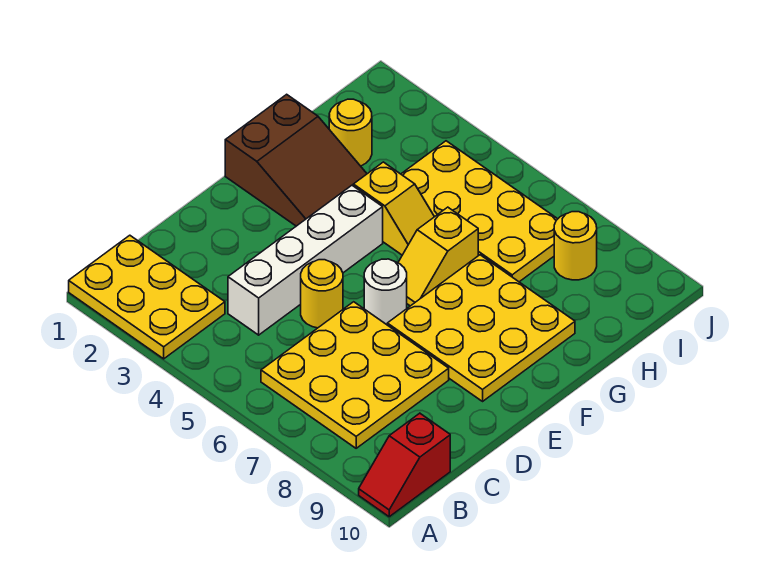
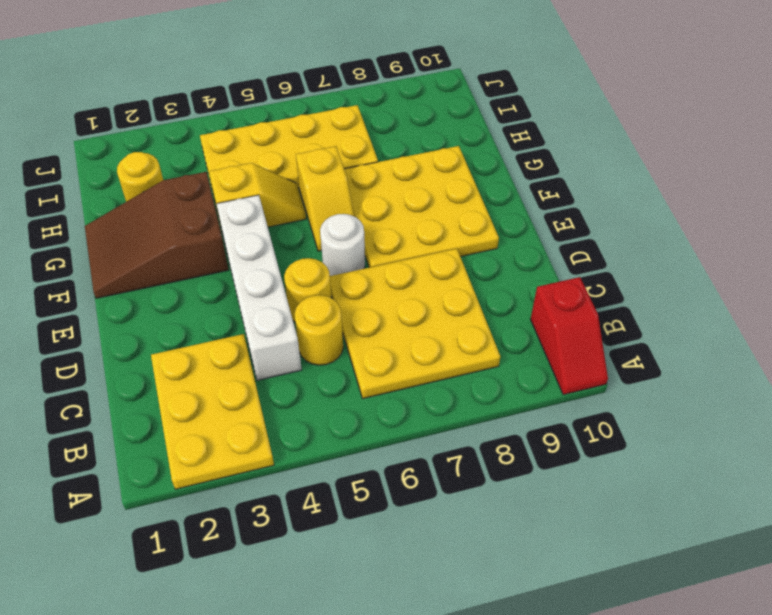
yellow plate A1:B3 level 1 -> yellow plate A2:C3 level 1
brown slope F1:G3 level 1 top 1 -> brown slope F1:G3 level 1 top 3
yellow round brick I8 level 1 -> yellow round brick C5 level 1

